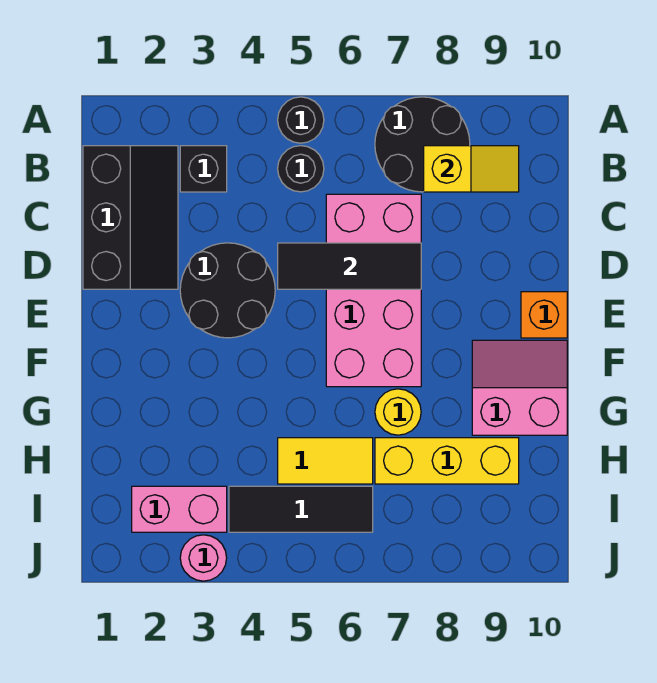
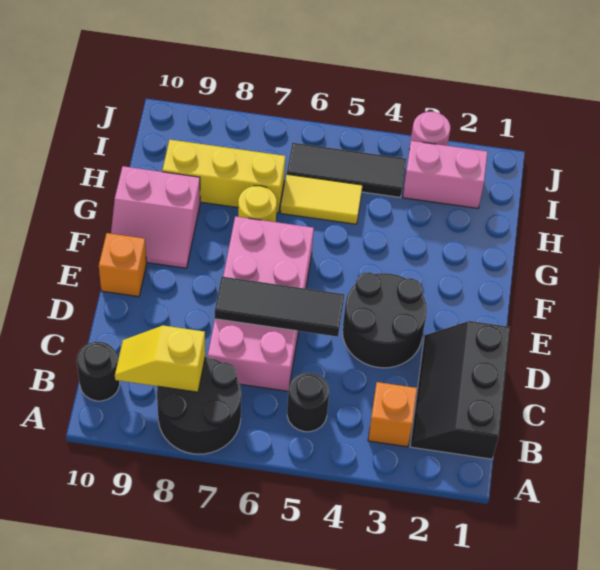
black round brick A5 level 1 -> black round brick B10 level 1
black brick B3 level 1 -> orange brick B3 level 1

